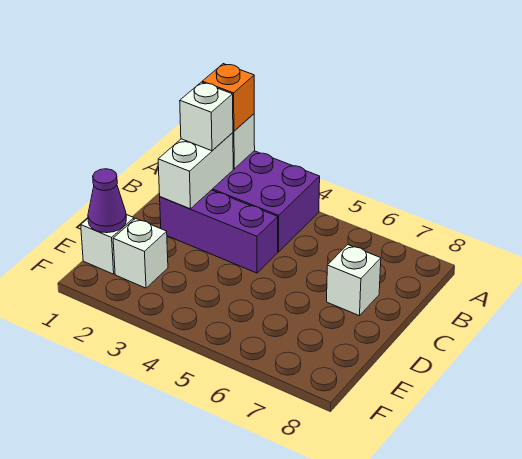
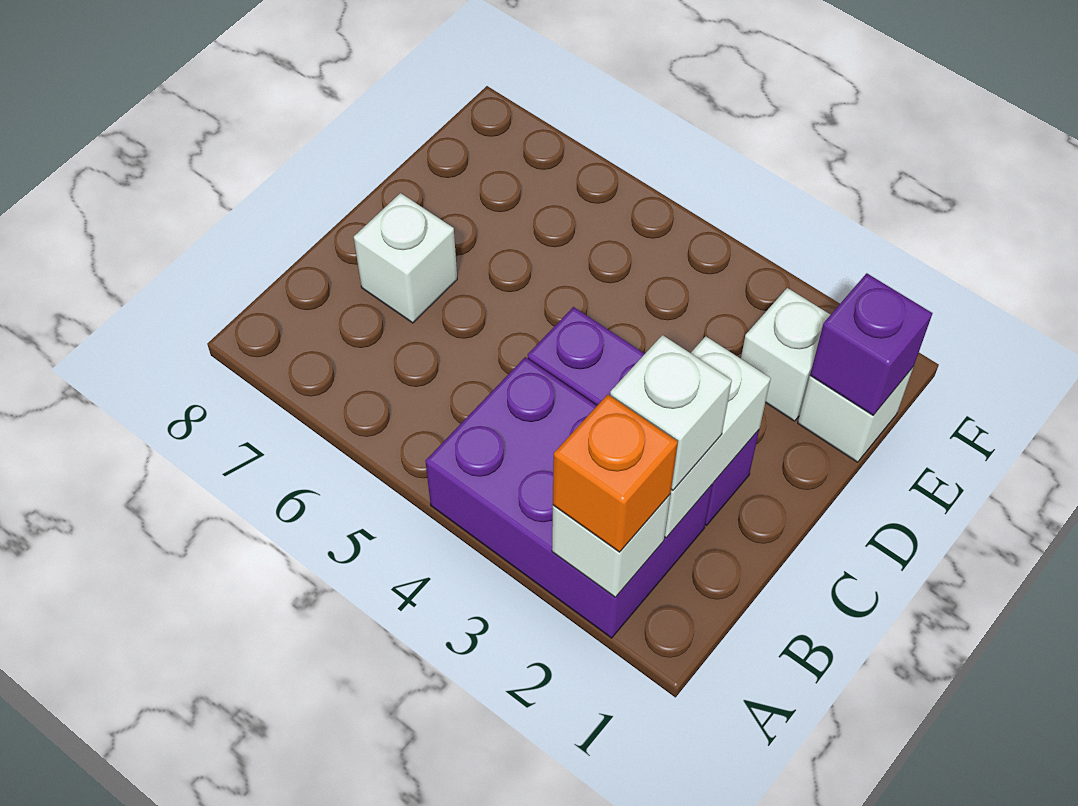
purple cone E1 level 2 -> purple brick E1 level 2

